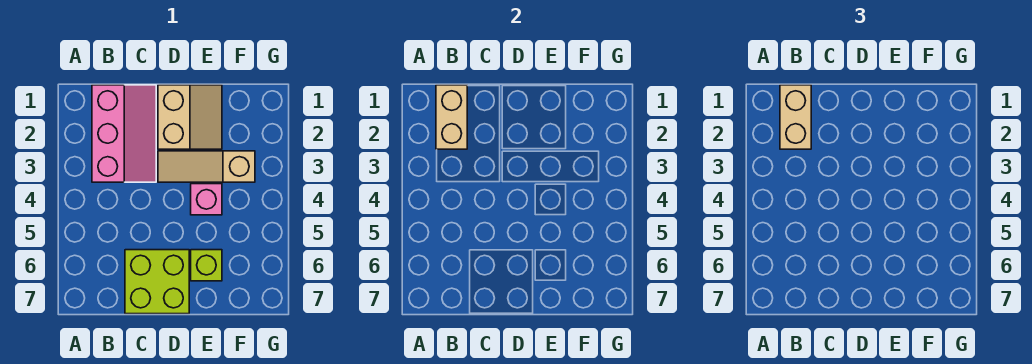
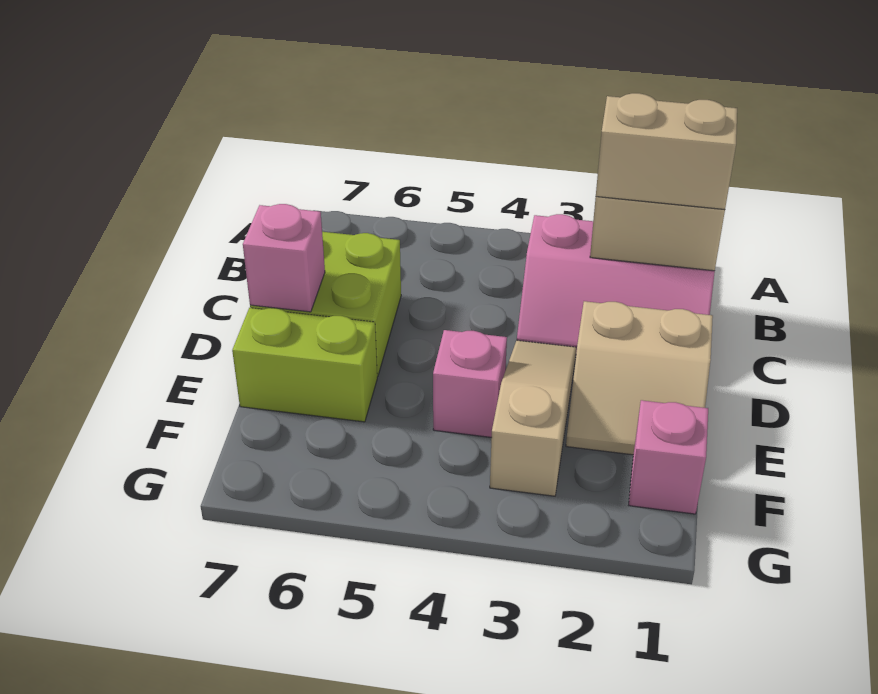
none -> pink brick D7 level 2
lime brick E6 level 1 -> lime brick E6:E7 level 1
none -> pink brick F1 level 1

